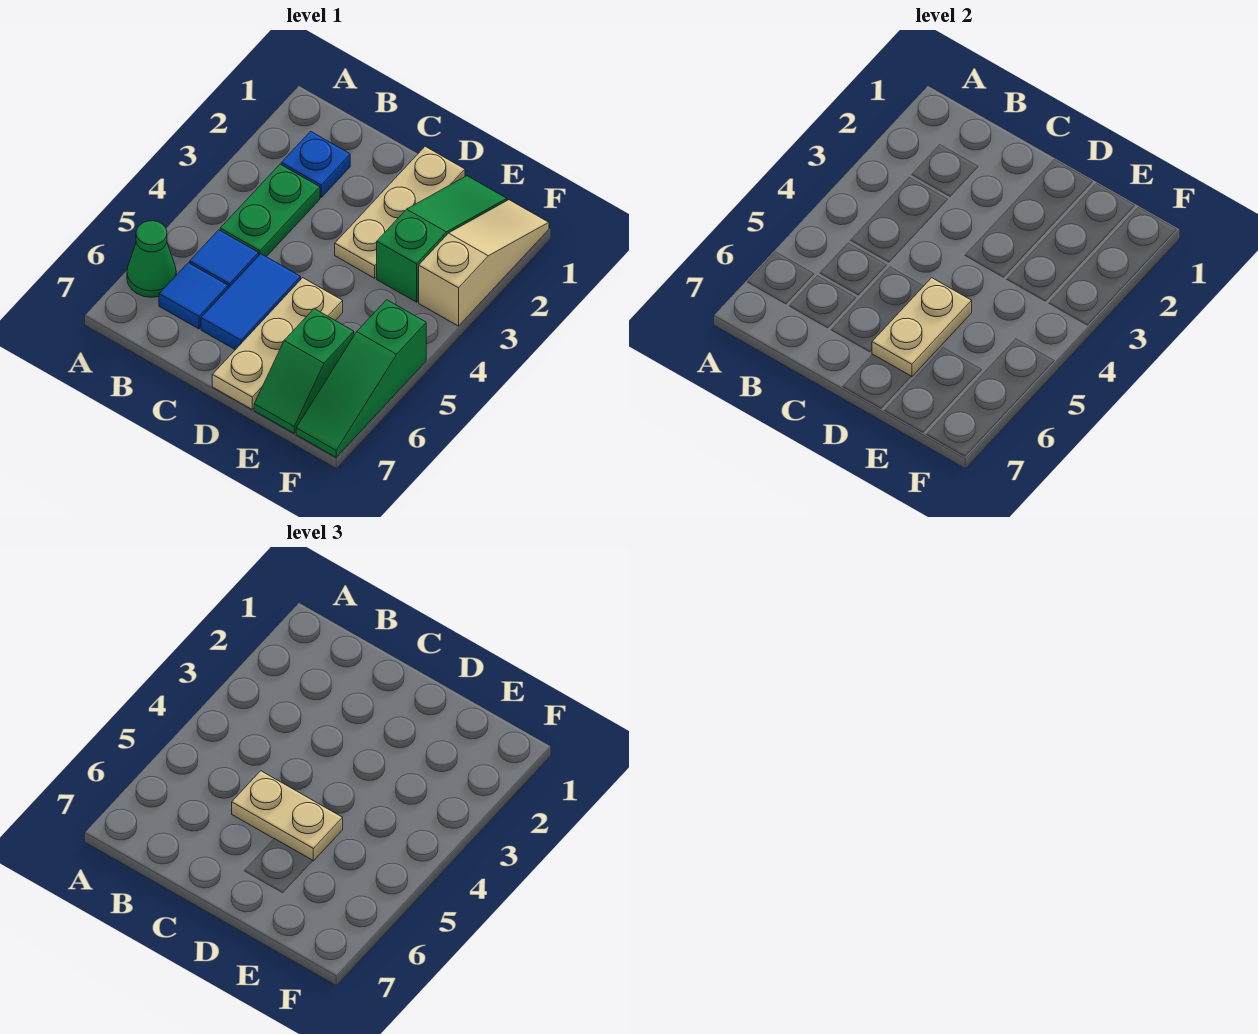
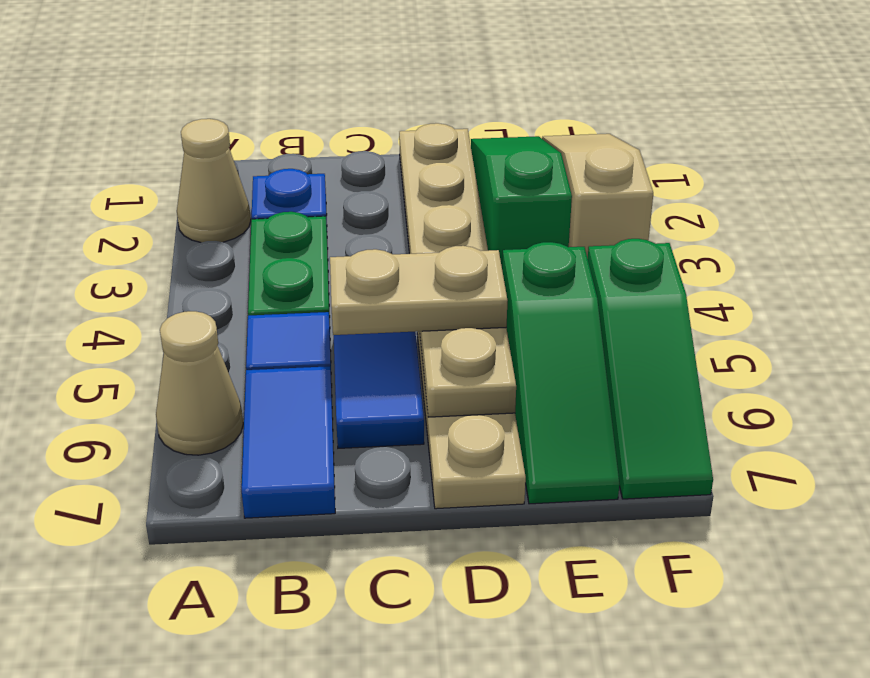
none -> tan cone A2 level 1
green cone A6 level 1 -> tan cone A6 level 1
blue tile B6 level 1 -> blue tile B6:B7 level 1
green slope E6:E7 level 1 top 6 -> green slope E5:E7 level 1 top 5

